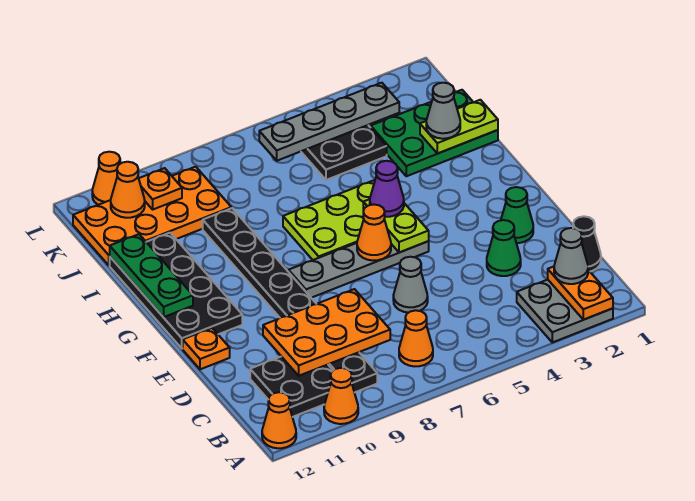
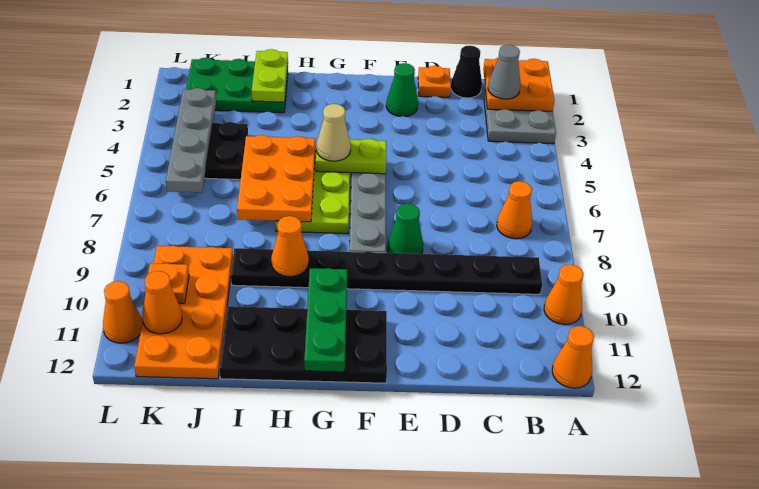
orange plate A2:B2 level 2 -> orange plate A1:B2 level 2
black plate B10:C11 level 1 -> none
orange plate C8:D10 level 2 -> orange plate H5:I7 level 2
green cone D3 level 1 -> green cone E8 level 1
grey cone D6 level 1 -> none
orange plate E12 level 1 -> orange plate D1 level 1
orange cone F6 level 2 -> orange cone H9 level 2
purple cone G5 level 3 -> tan cone G5 level 3
green plate G12:I12 level 2 -> green plate G10:G12 level 2
green plate I1:J3 level 1 -> green plate I1:K2 level 1
grey cone I2 level 3 -> none

